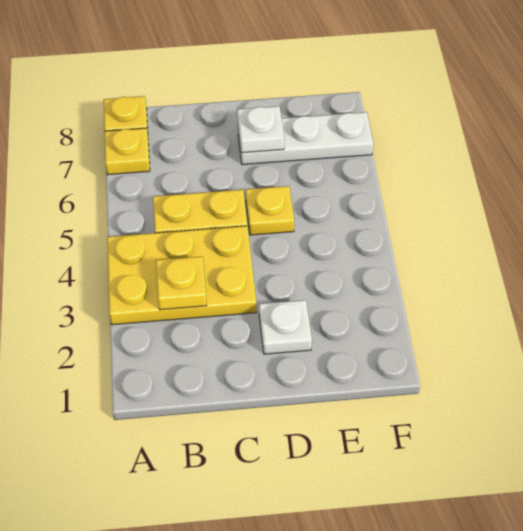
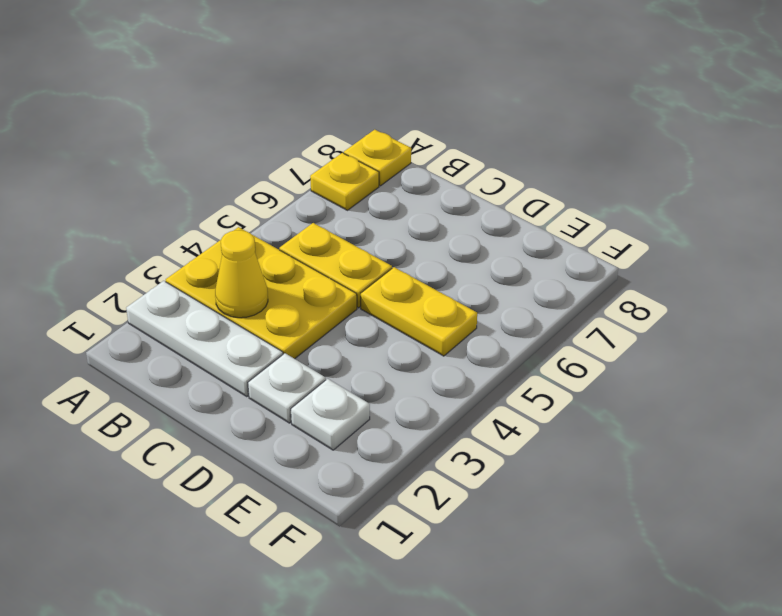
yellow plate B3 level 2 -> yellow cone B3 level 2
yellow plate D5 level 1 -> yellow plate D5:E5 level 1
white plate D7:F7 level 1 -> white plate A2:C2 level 1
white plate D7 level 2 -> white plate E2 level 1

